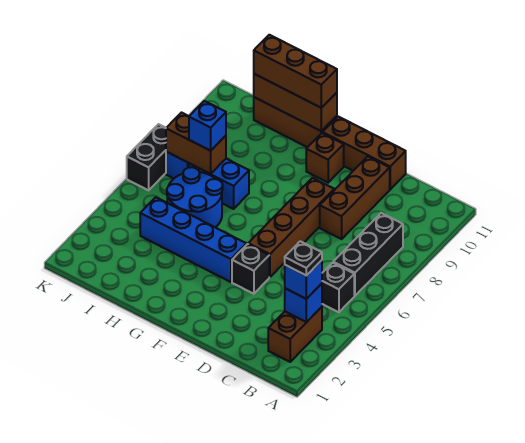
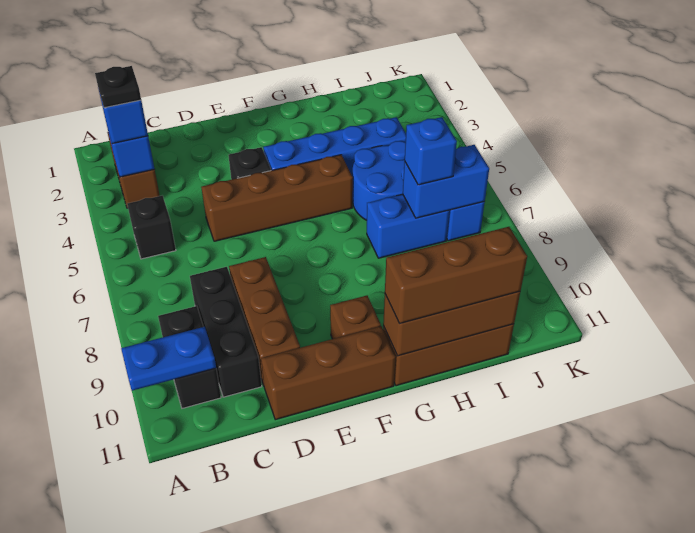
none -> blue plate A10:B10 level 2
black brick B6:B8 level 1 -> black brick C8:C10 level 1
brown brick E5:E8 level 1 -> brown brick D5:G5 level 1
brown brick I7:J7 level 2 -> blue brick I7:J7 level 2
black brick K6:K7 level 1 -> black brick B9:B10 level 1

